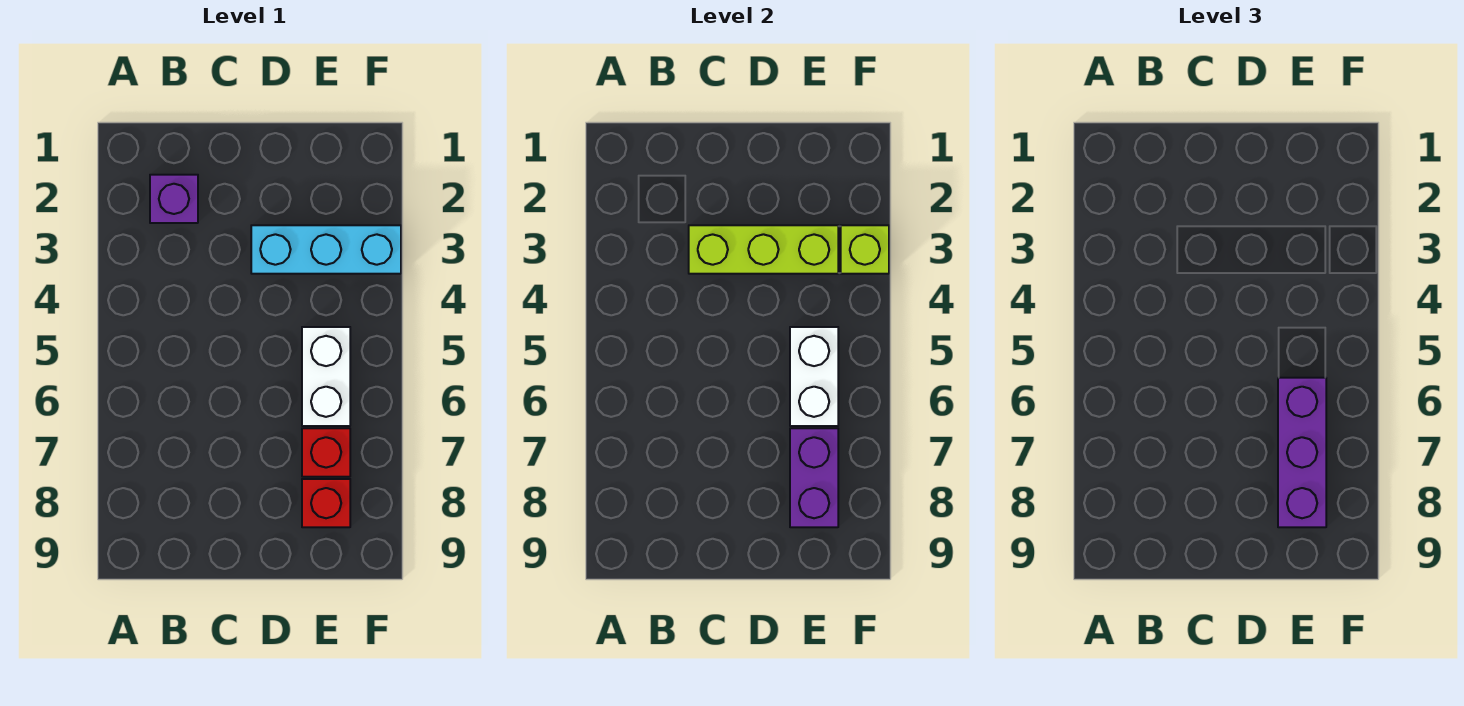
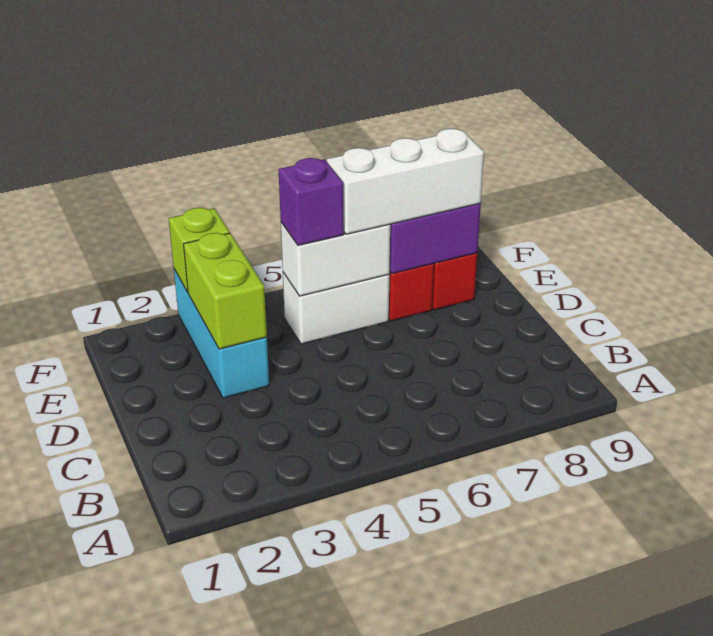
purple brick B2 level 1 -> purple brick E5 level 3
lime brick C3:E3 level 2 -> lime brick D3:E3 level 2
purple brick E6:E8 level 3 -> white brick E6:E8 level 3

